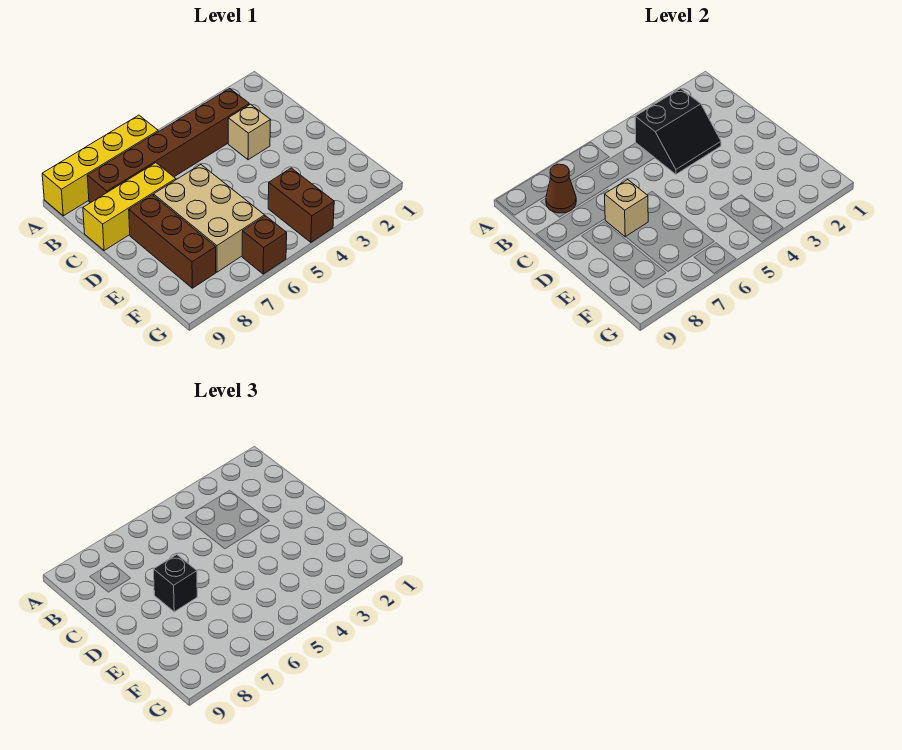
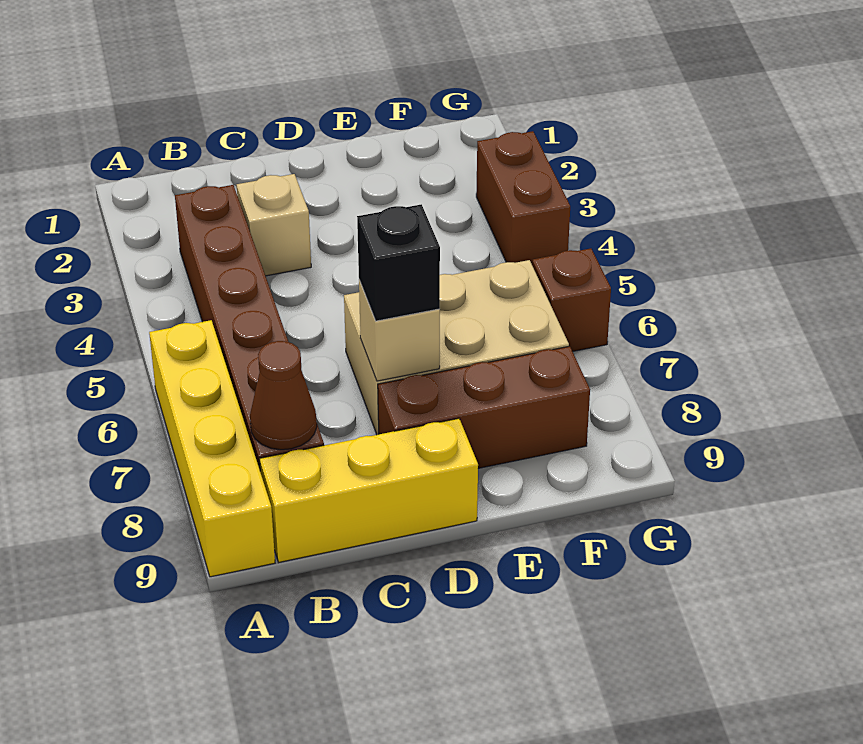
black slope B3:C4 level 2 top B -> none
yellow brick C7:C9 level 1 -> yellow brick B9:D9 level 1
brown brick F4:G4 level 1 -> brown brick G3:G4 level 1

